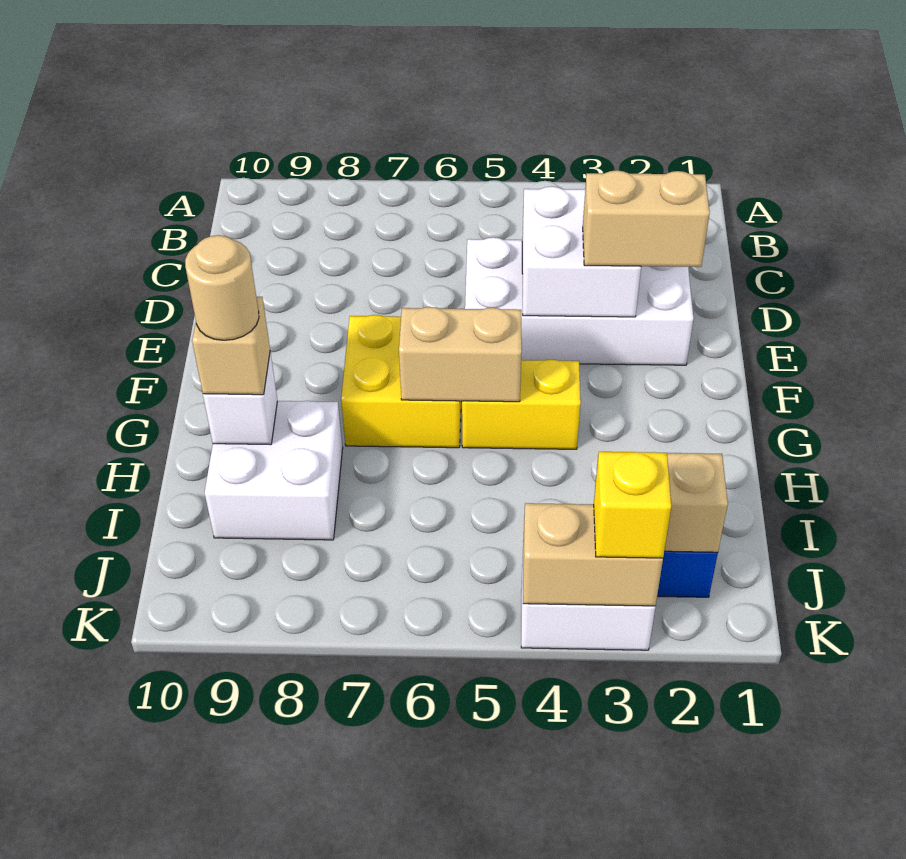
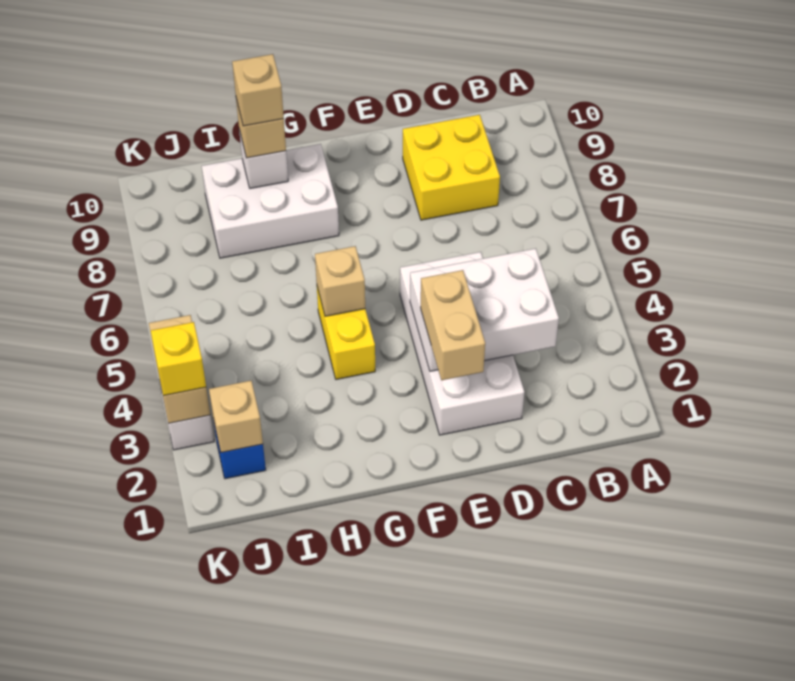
white brick D3:E4 level 2 -> white brick C3:E4 level 2
yellow brick F6:G7 level 1 -> yellow brick C8:D9 level 1
tan brick G5:G6 level 2 -> tan brick G5 level 2
white brick H8:I9 level 1 -> white brick G8:I9 level 1
tan round brick H9 level 4 -> tan brick H9 level 4

